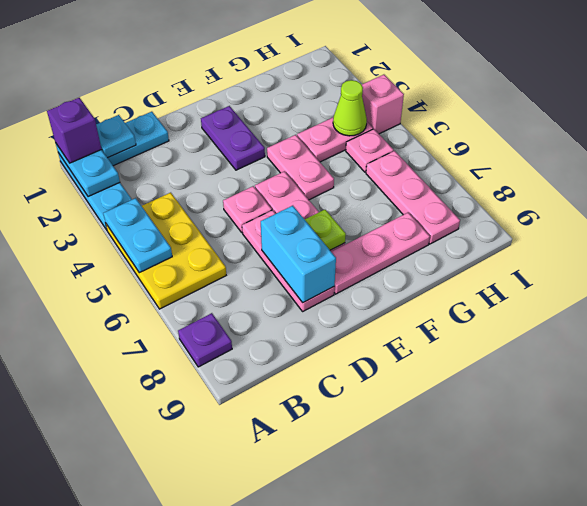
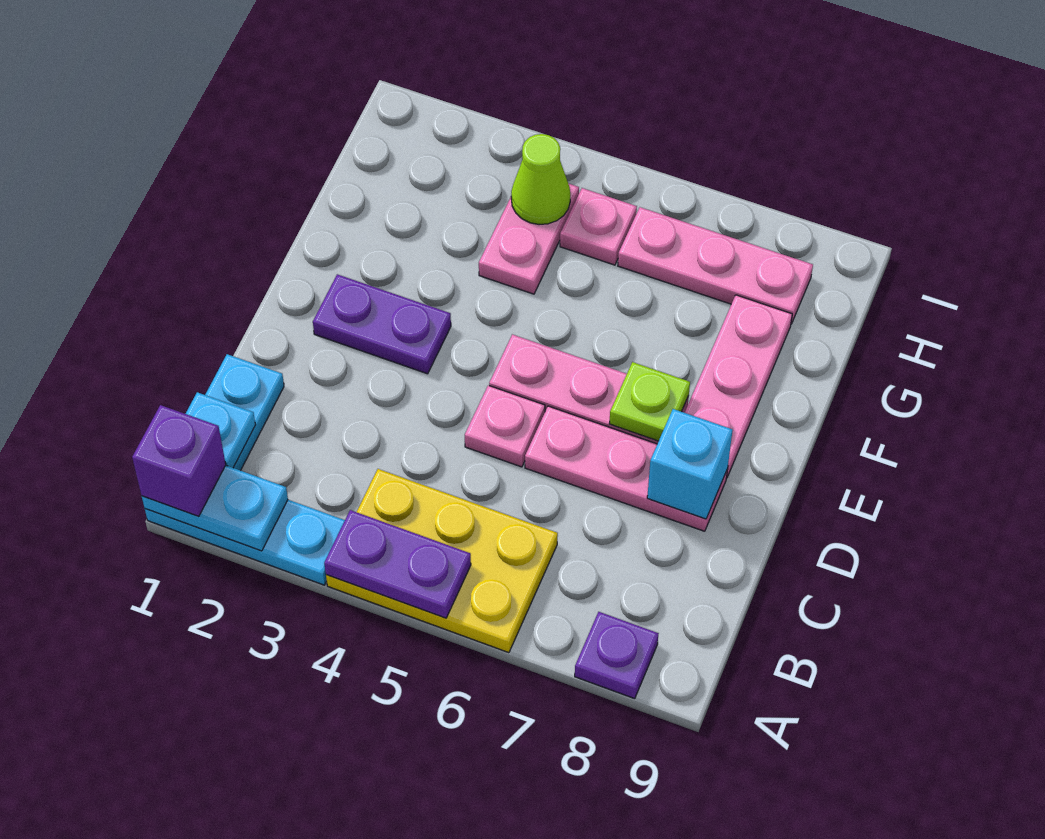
cyan plate A4:A5 level 2 -> purple plate A4:A5 level 2
cyan brick D7:D8 level 2 -> cyan brick D8 level 2
pink plate F4:F5 level 1 -> none
pink brick I4 level 1 -> none

